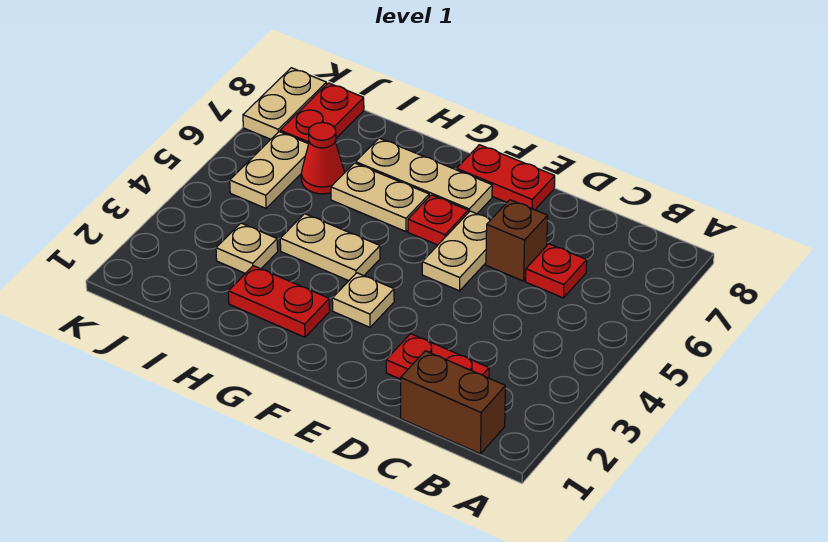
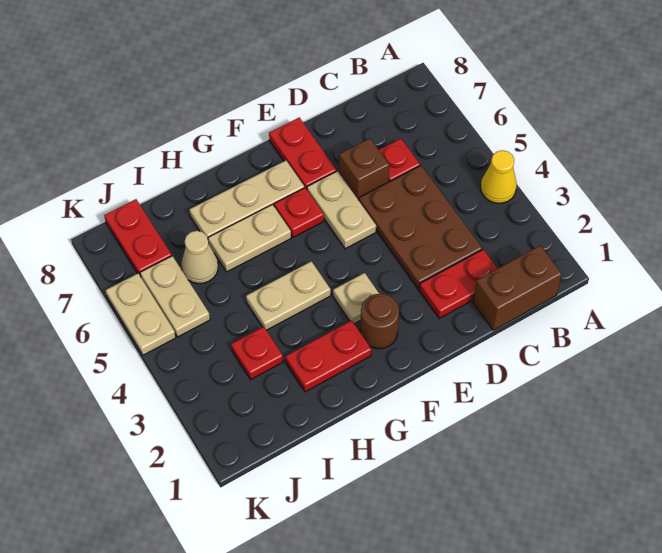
none -> yellow cone A4 level 1
none -> brown plate C3:D5 level 1
red plate E8:F8 level 1 -> red plate E7:E8 level 1
none -> brown round brick F2 level 1
tan plate I3 level 1 -> red plate I3 level 1
red cone I6 level 1 -> tan cone I6 level 1
tan plate K7:K8 level 1 -> tan plate K5:K6 level 1

